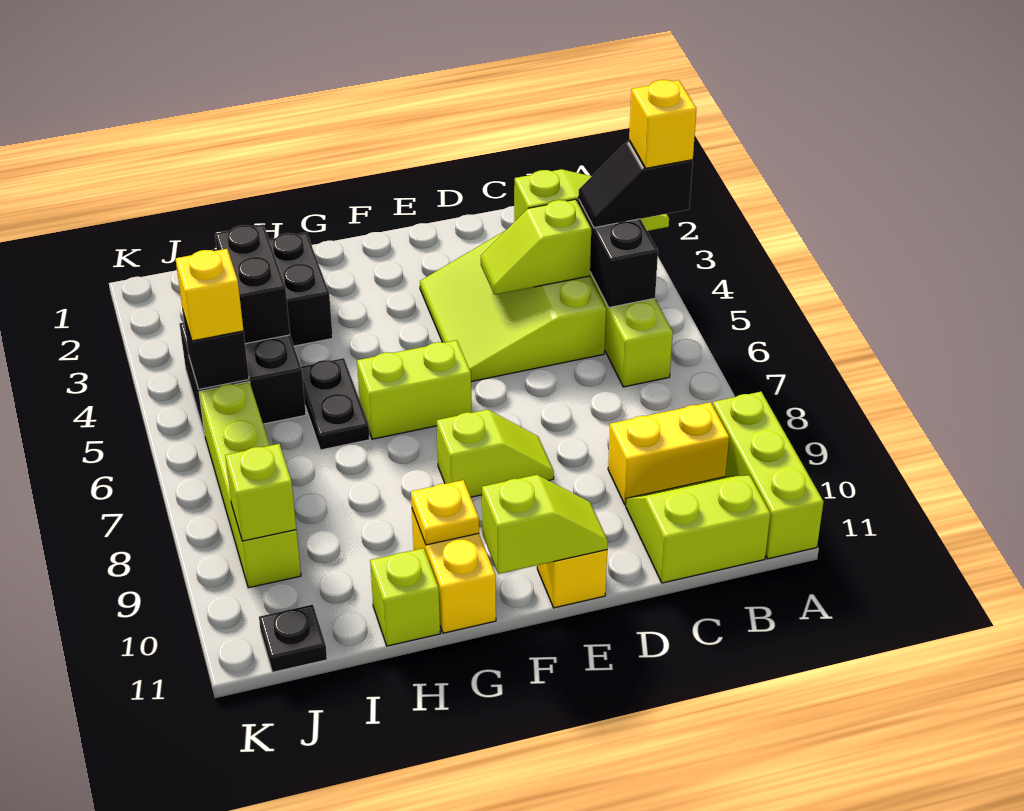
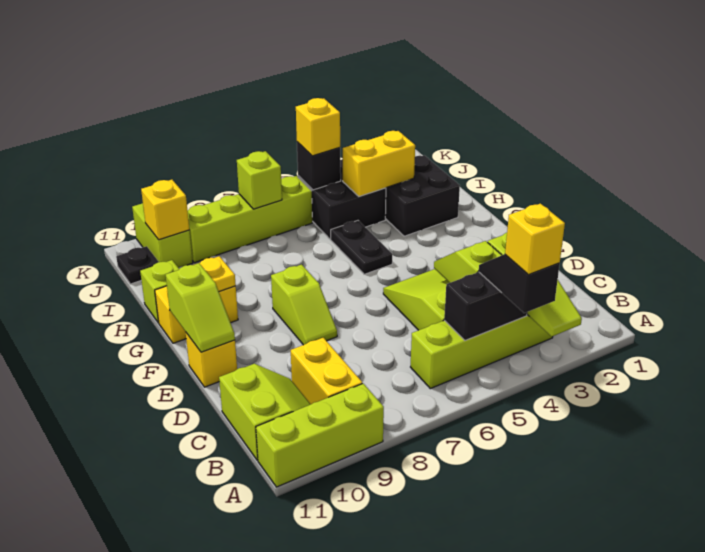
lime brick F6:G6 level 1 -> lime brick J10:K10 level 1
black plate H5:H6 level 1 -> black plate G5:H5 level 1
black brick I3:I4 level 2 -> yellow brick I3:I4 level 2
lime brick J9 level 2 -> lime brick J7 level 2
none -> yellow brick J10 level 2

